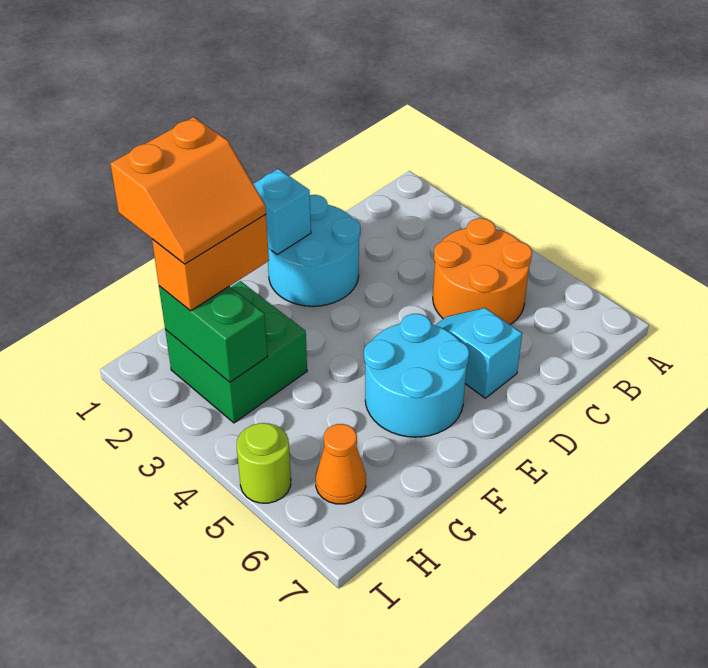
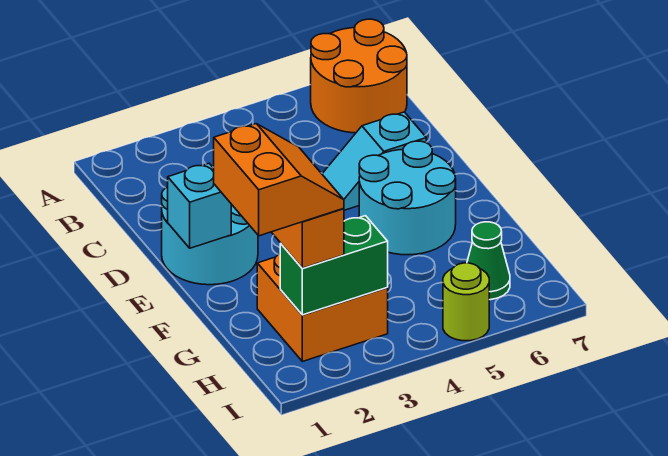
orange round brick B4:C5 level 1 -> orange round brick A6:B7 level 1
green brick G2:H3 level 1 -> orange brick G2:H3 level 1
orange cone H6 level 1 -> green cone H6 level 1

